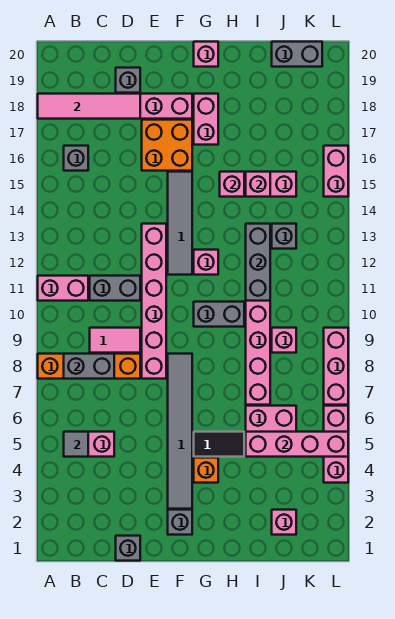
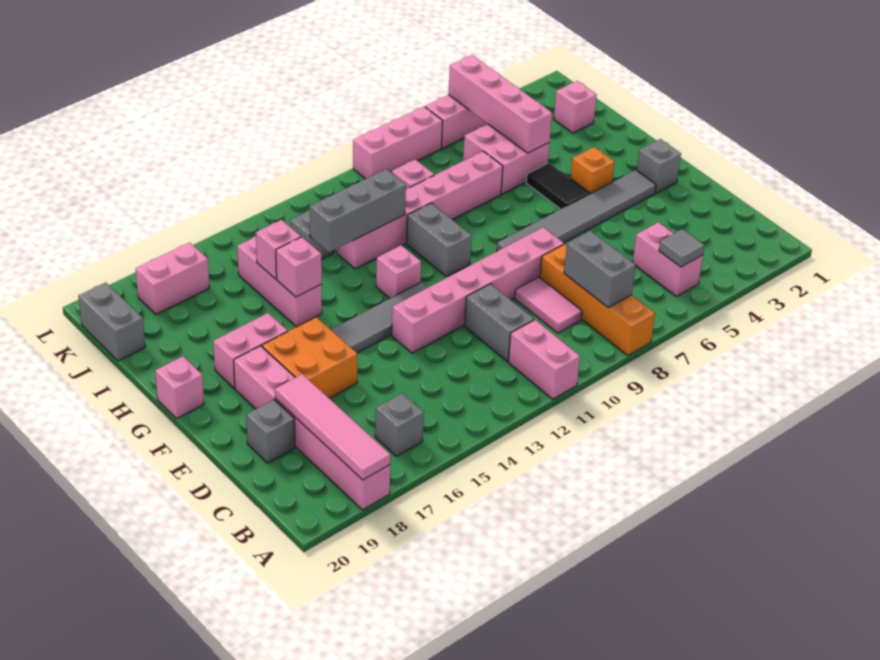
grey brick D1 level 1 -> none
pink brick L15:L16 level 1 -> pink brick K17:K18 level 1

